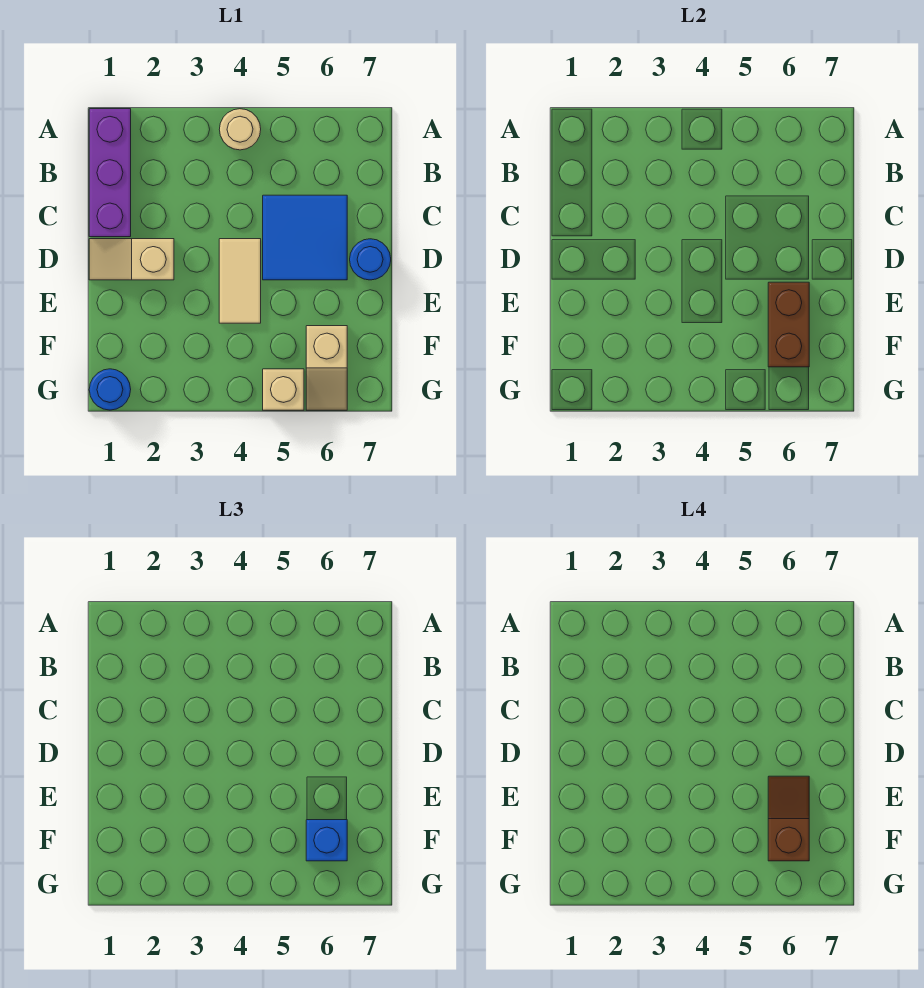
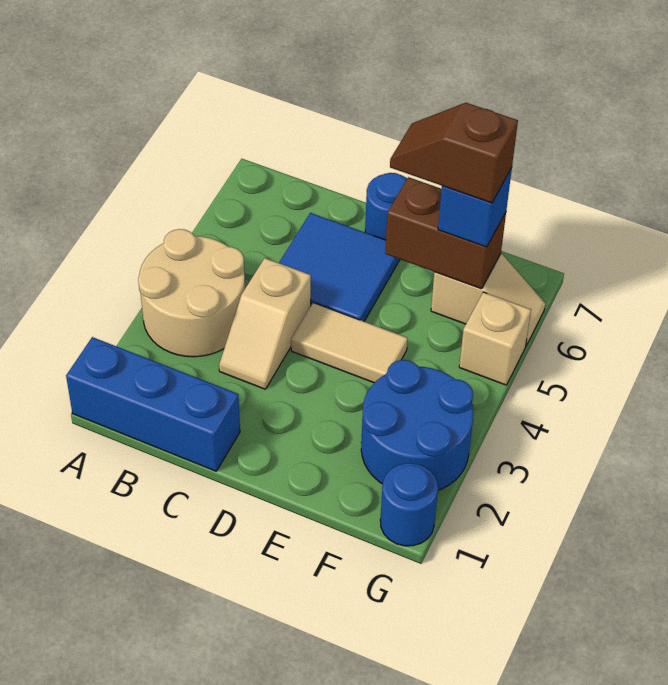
purple brick A1:C1 level 1 -> blue brick A1:C1 level 1
tan round brick A4 level 1 -> tan round brick A3:B4 level 1
tan slope D1:D2 level 1 top 2 -> tan slope C3:C4 level 1 top 4
none -> blue round brick F2:G3 level 1

